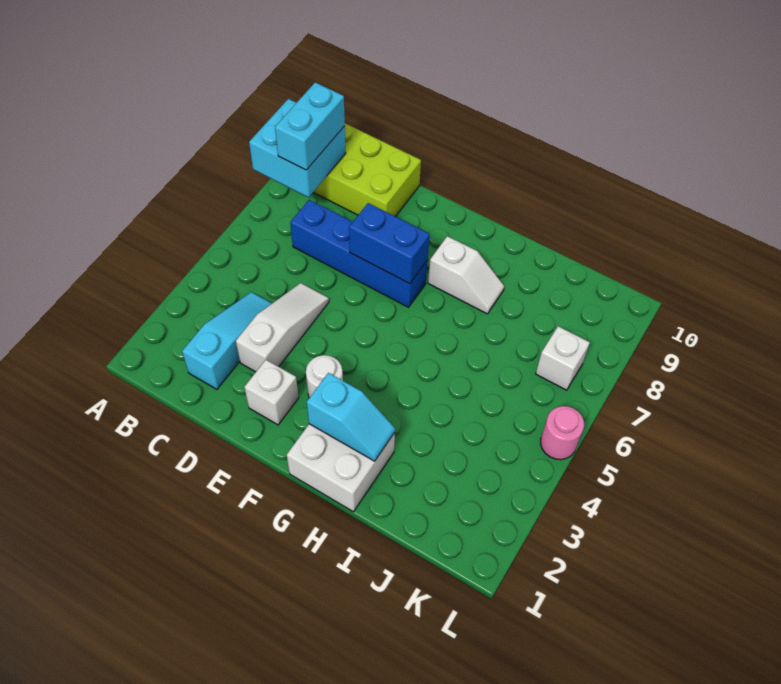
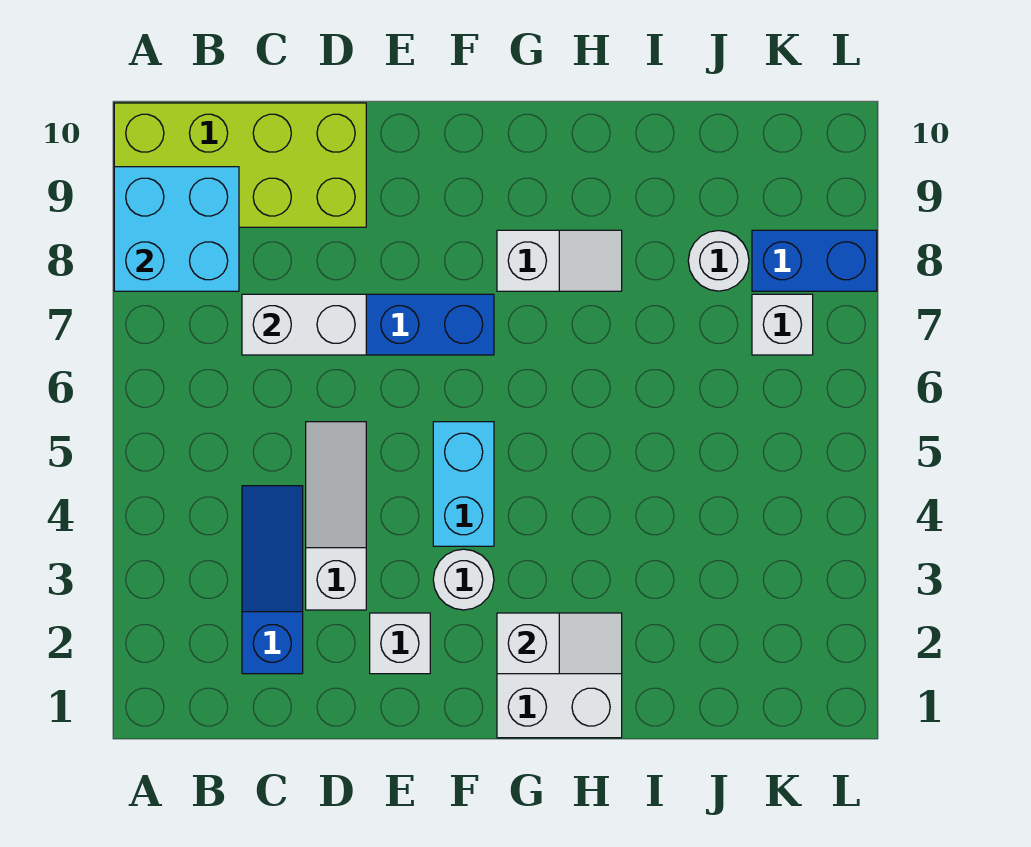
cyan brick B8:B9 level 3 -> cyan brick F4:F5 level 1
cyan slope C2:C4 level 1 top 2 -> blue slope C2:C4 level 1 top 2
none -> white brick C7:D7 level 2
blue brick E7:F7 level 2 -> blue brick K8:L8 level 1
cyan slope G2:H2 level 2 top G -> white slope G2:H2 level 2 top G
none -> white round brick J8 level 1
pink round brick L5 level 1 -> none

